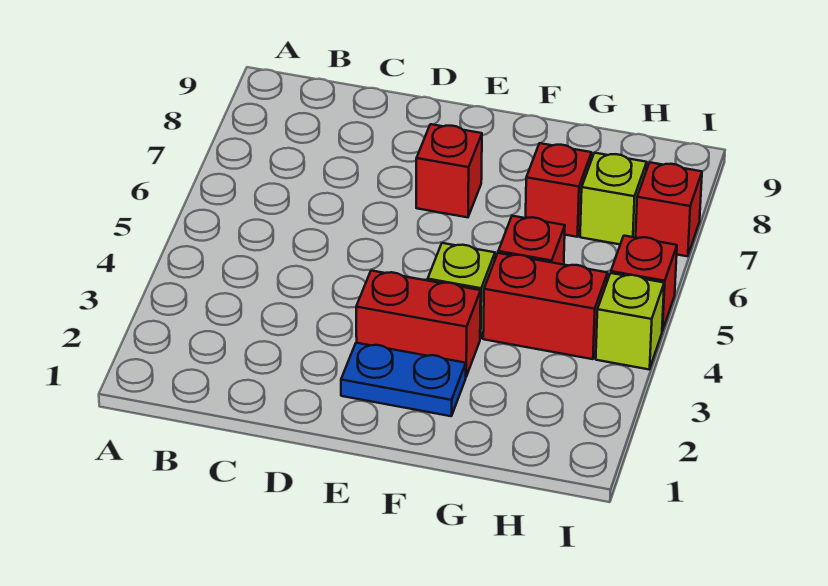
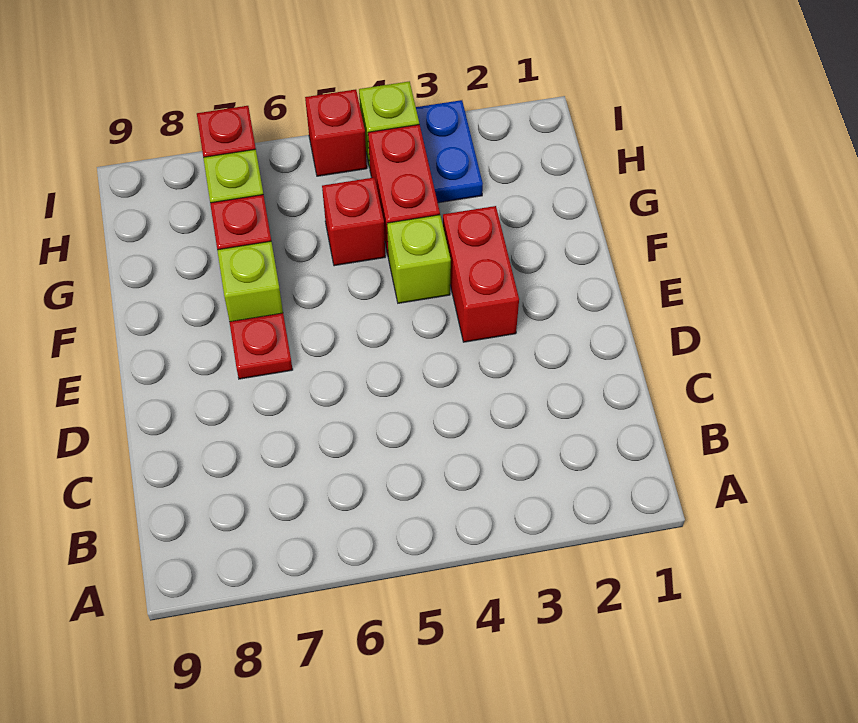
blue plate E2:F2 level 1 -> blue plate H3:I3 level 1
red brick E7 level 1 -> red plate E7 level 1
none -> lime brick F7 level 1

